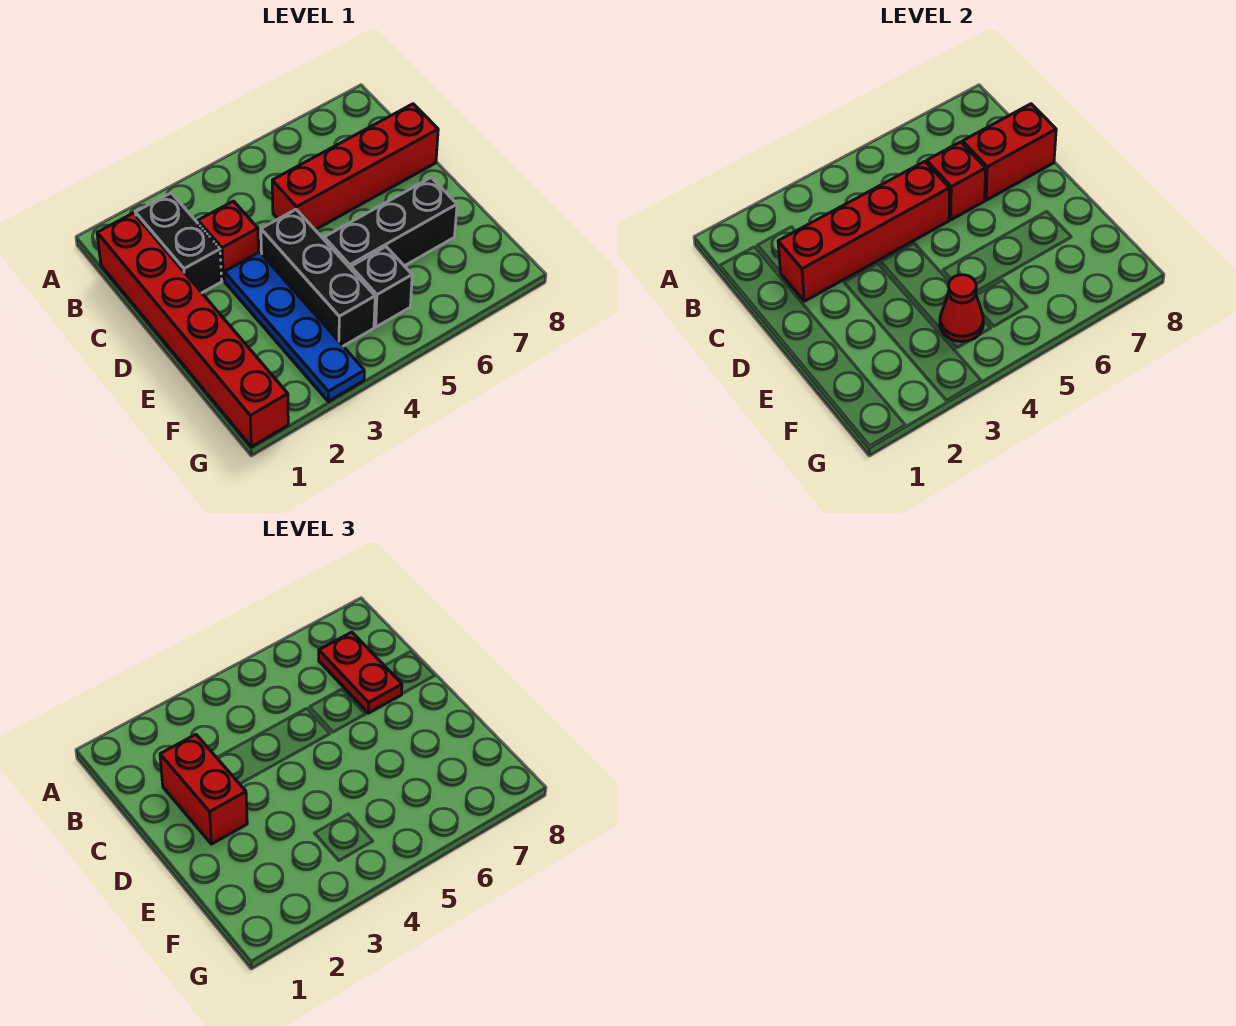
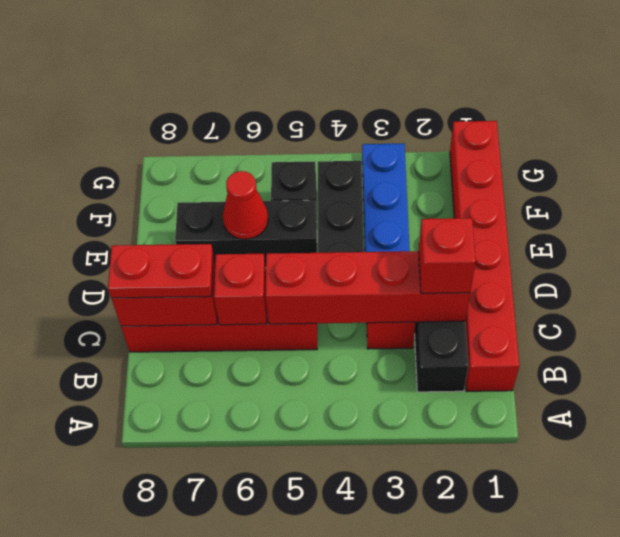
red plate B7:C7 level 3 -> red plate C7:C8 level 3
red brick C2:D2 level 3 -> red brick C2 level 3
red cone F4 level 2 -> red cone E6 level 2

